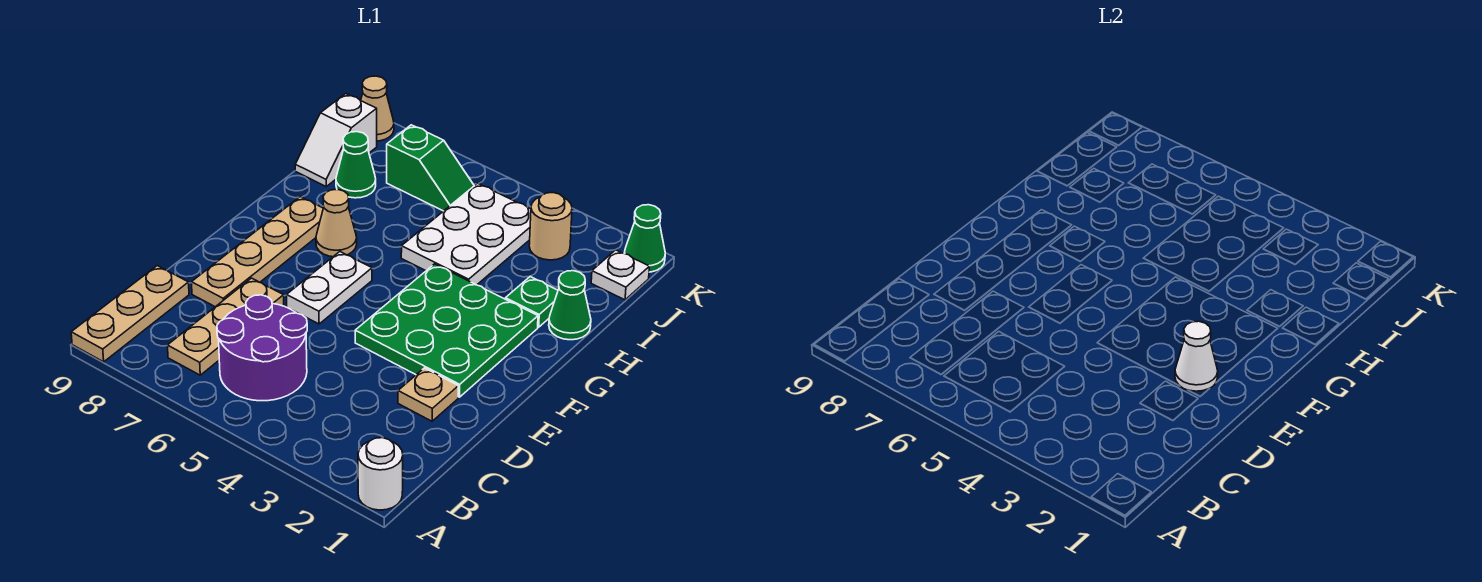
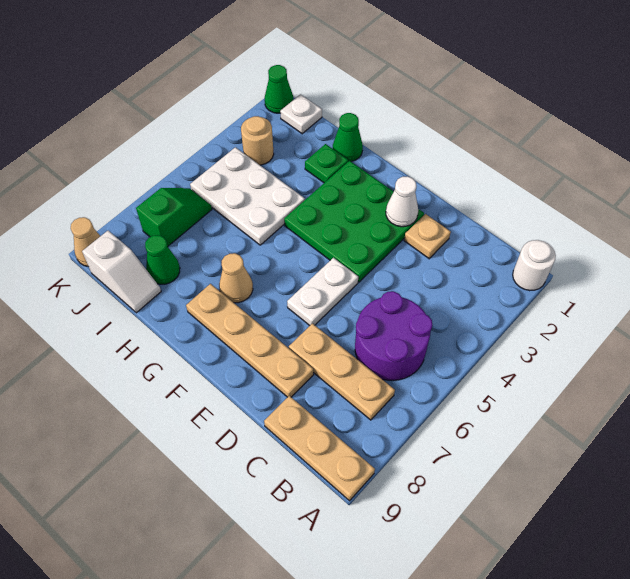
white plate E6:F6 level 1 -> white plate E5:E6 level 1

